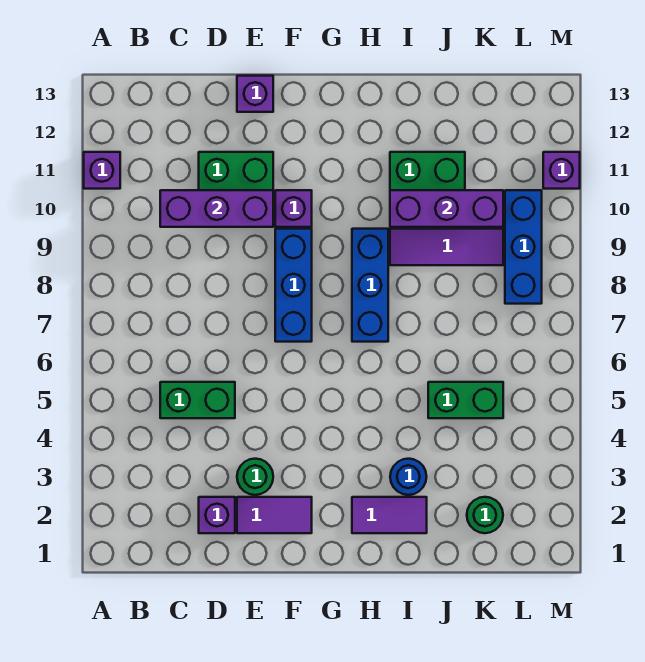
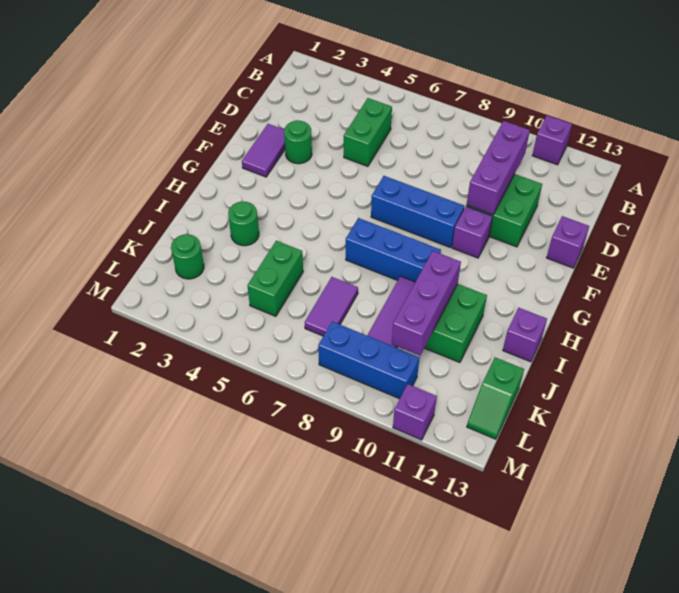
purple brick D2 level 1 -> purple brick I13 level 1
purple tile H2:I2 level 1 -> purple tile J7:K7 level 1
blue round brick I3 level 1 -> green round brick I3 level 1
none -> green slope K13:L13 level 1 top K

